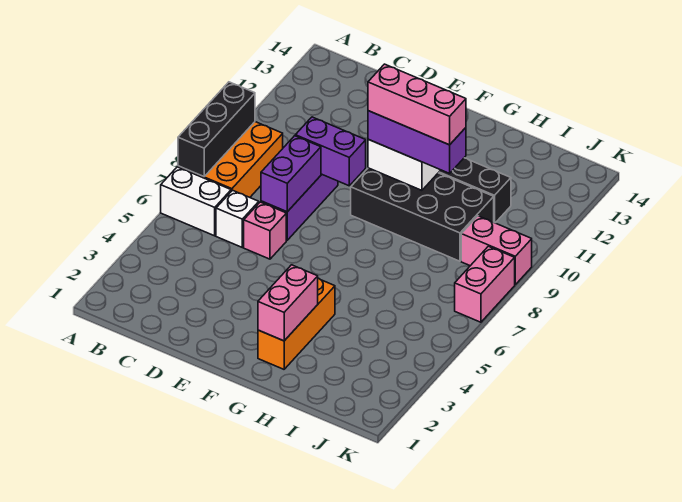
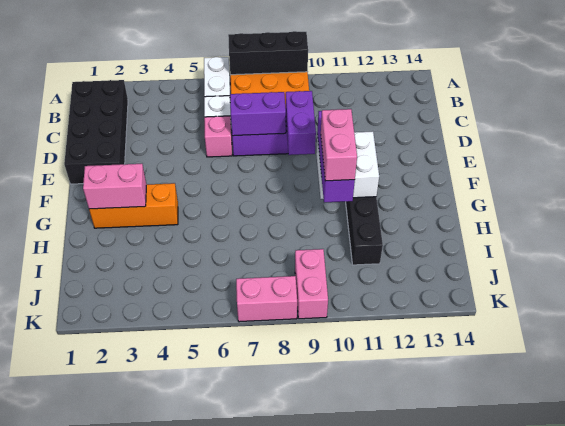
black brick F9:I10 level 1 -> black brick B1:E2 level 1
pink brick F10:H10 level 4 -> pink brick G10:H10 level 4

